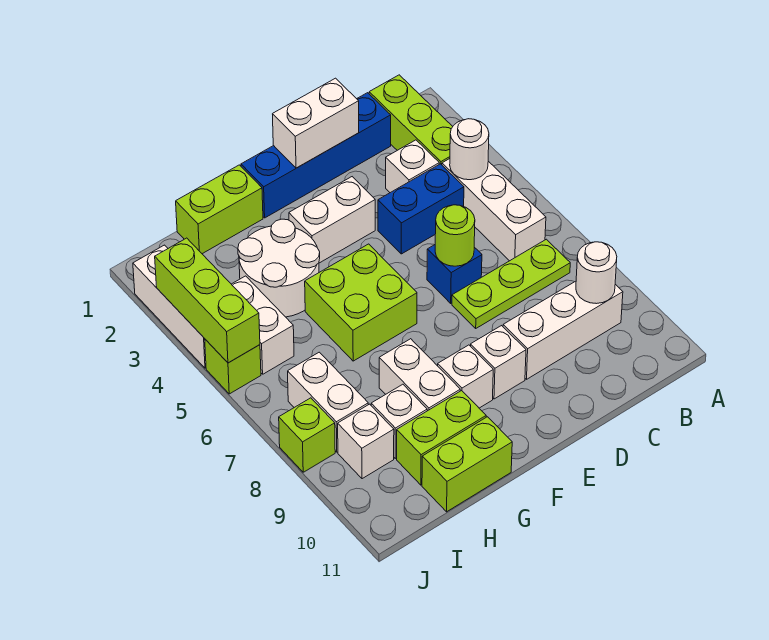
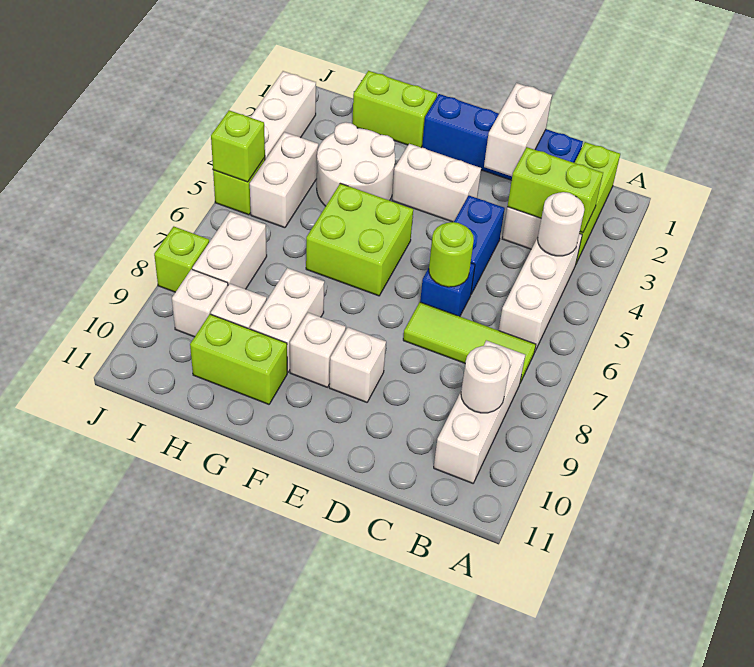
lime plate B7:D7 level 1 -> lime tile B7:D7 level 1
white brick B9:D9 level 1 -> white brick B8:B10 level 1
blue brick C4:D4 level 1 -> blue brick D4:D5 level 1
white brick D1:E1 level 2 -> white brick D1:D2 level 2
lime brick G11:H11 level 1 -> lime brick B3:C3 level 2
lime brick J3:J5 level 2 -> lime brick J5 level 2

